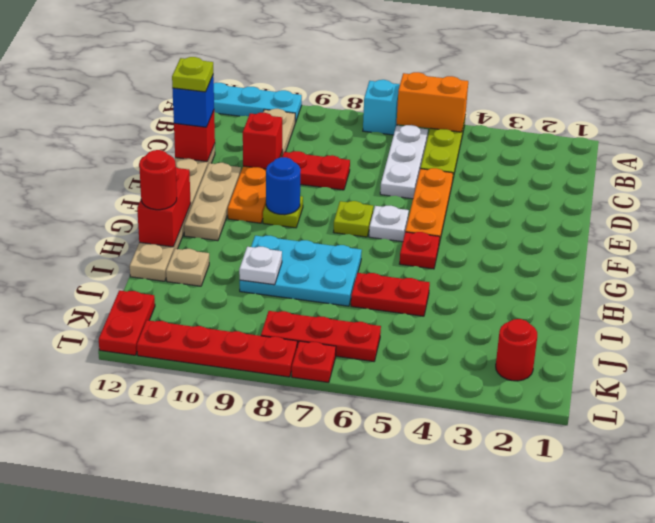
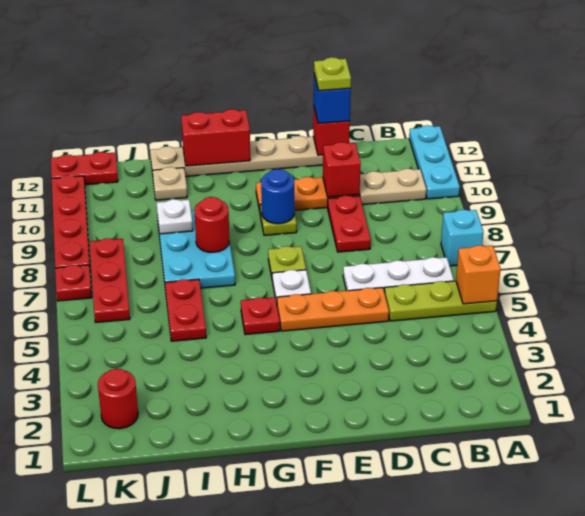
orange brick A5:A6 level 2 -> orange brick A5 level 2
tan plate E11:G11 level 1 -> none
red round brick H12 level 3 -> red round brick H8 level 2

